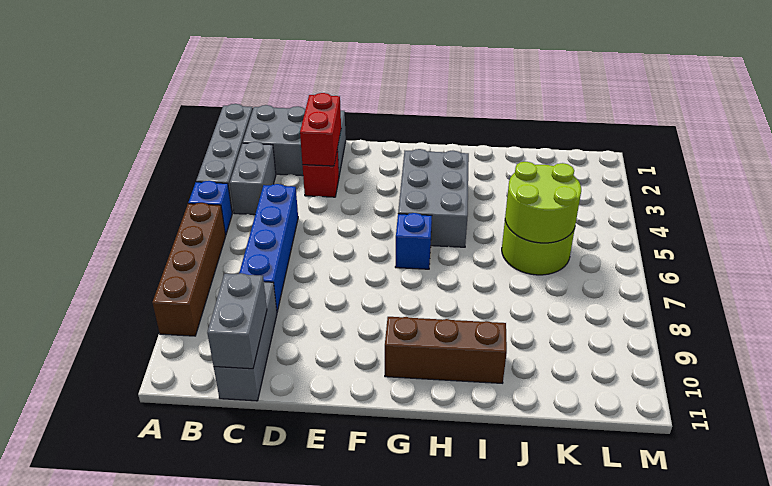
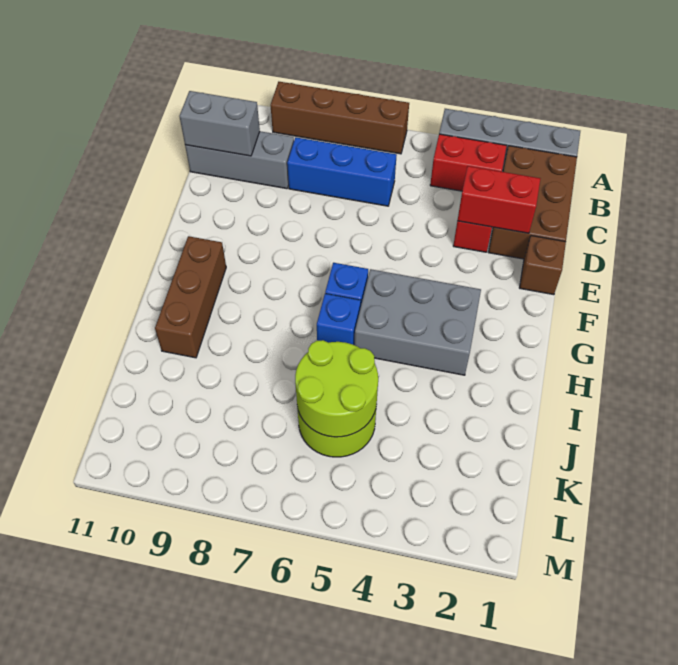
blue brick A5 level 1 -> blue brick H6 level 1
grey brick B1:D2 level 1 -> brown brick B1:D2 level 1
grey brick B3:B4 level 1 -> red brick B3:B4 level 1
blue brick C5:C8 level 1 -> blue brick C6:C8 level 1
none -> brown brick E1 level 1

